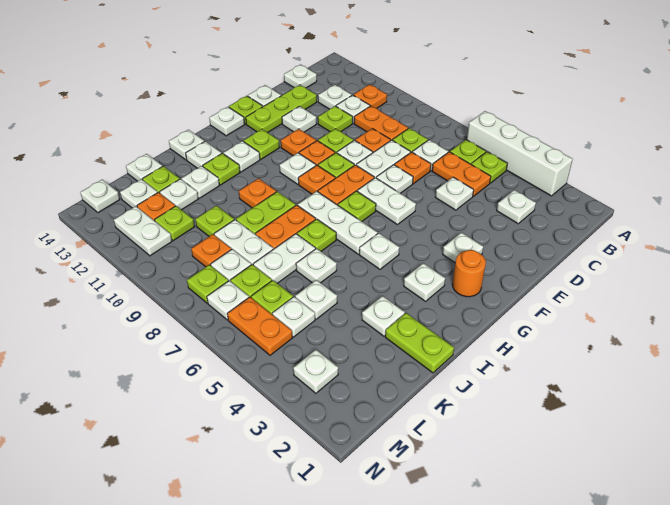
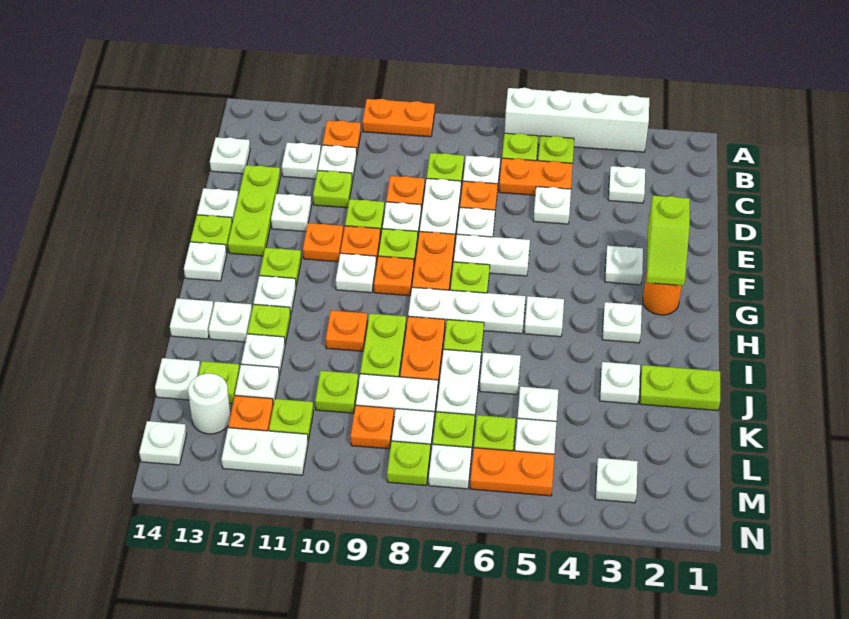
orange plate C9:C10 level 1 -> orange plate A9:A10 level 1
none -> lime slope F2:G2 level 2 top F
white plate L13 level 1 -> white round brick L13 level 1

